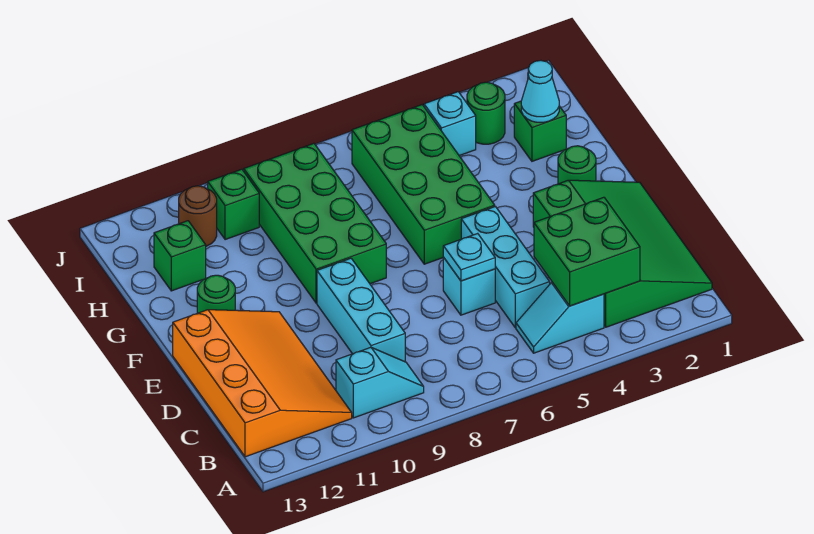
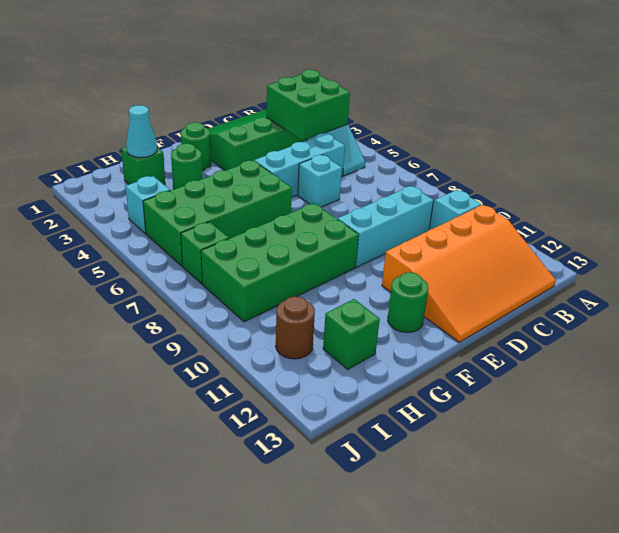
orange slope B11:E13 level 1 top 13 -> orange slope B11:E13 level 1 top 11
cyan plate D6 level 2 -> none
green round brick I3 level 1 -> green round brick G3 level 1
green brick I10 level 1 -> green brick I7 level 1

